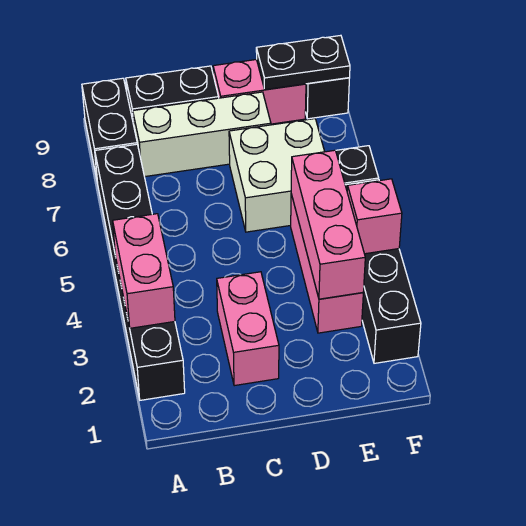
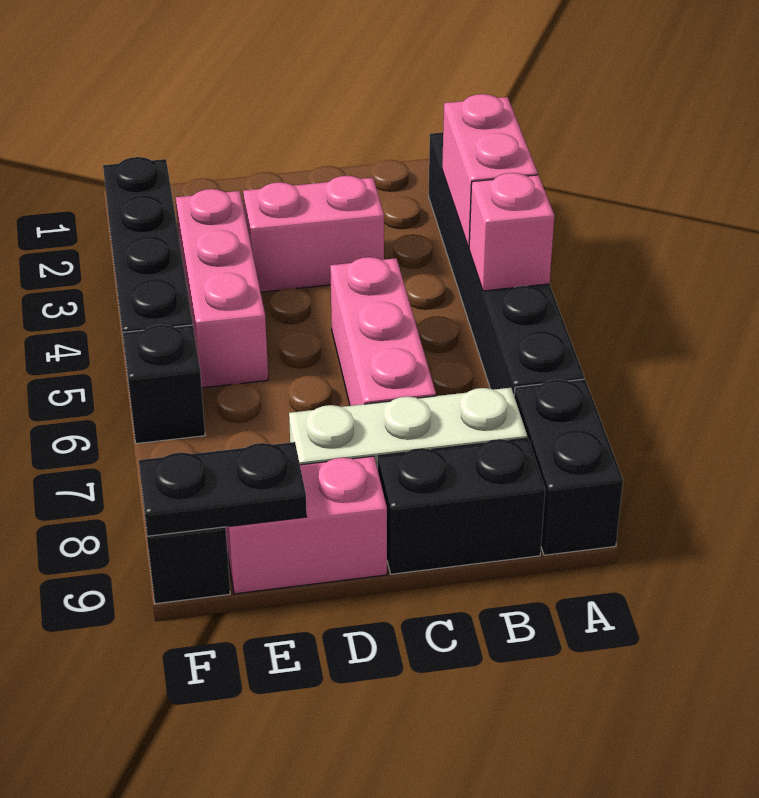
pink brick C2:C3 level 1 -> pink brick C3:D3 level 1
white brick D6:E7 level 1 -> none
pink brick E3:E5 level 2 -> pink brick C5:C7 level 1
pink brick F4 level 2 -> pink brick A5 level 2

